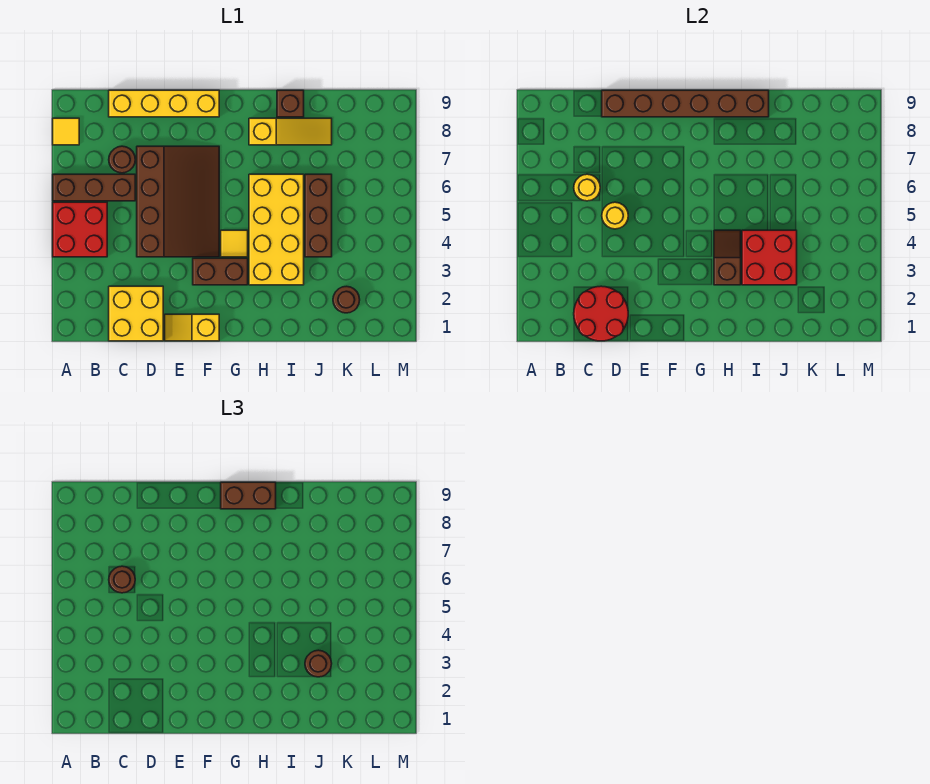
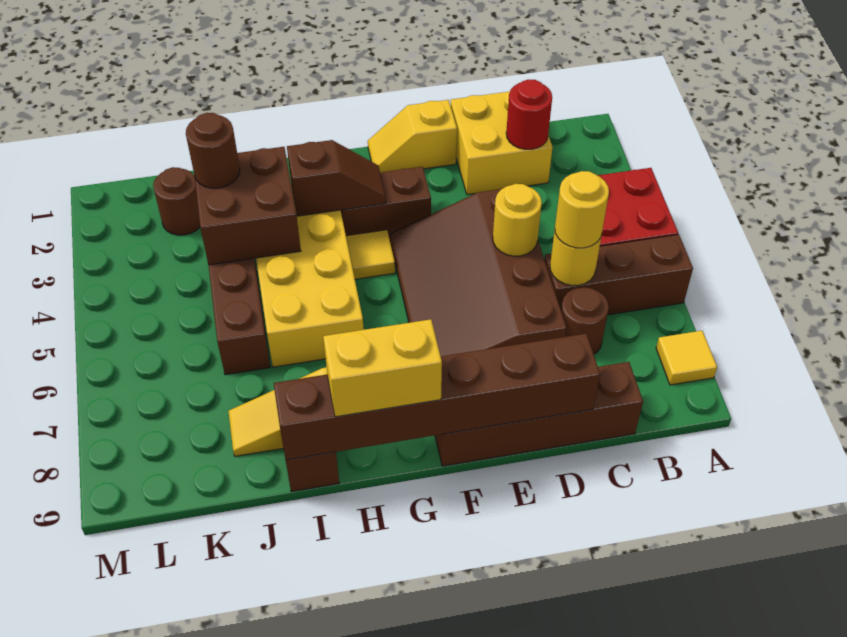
red round brick C1:D2 level 2 -> red round brick C2 level 2
brown round brick C6 level 3 -> yellow round brick C6 level 3
yellow brick C9:F9 level 1 -> brown brick C9:F9 level 1
yellow slope E1:F1 level 1 top F -> yellow slope E1:F1 level 1 top E
brown brick G9:H9 level 3 -> yellow brick G9:H9 level 3
brown slope H3:H4 level 2 top 3 -> brown slope G3:H3 level 2 top H
red brick I3:J4 level 2 -> brown brick I3:J4 level 2

